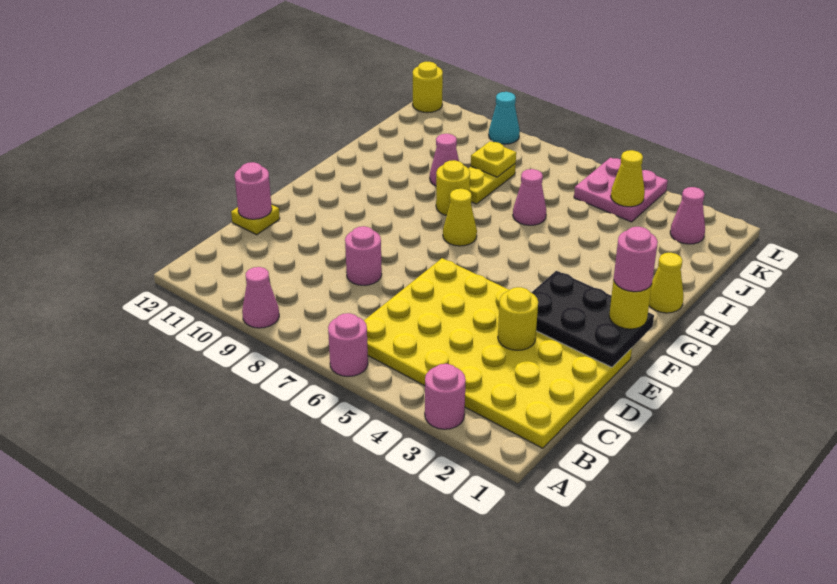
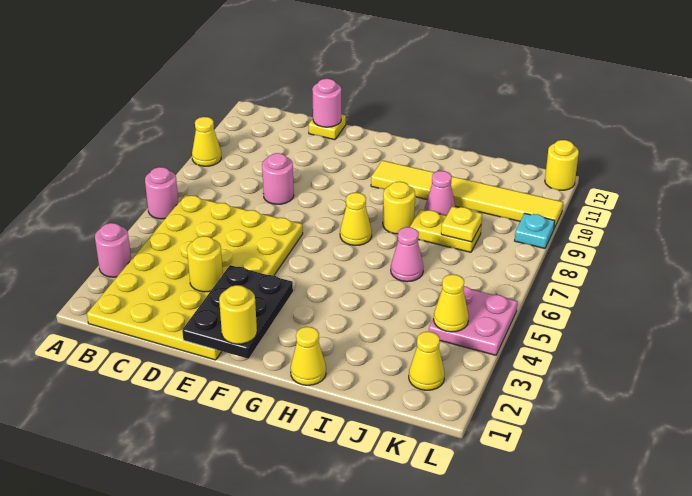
pink cone A9 level 1 -> yellow cone A9 level 1
pink round brick F1 level 4 -> none
none -> yellow tile G10:L10 level 1
pink cone K2 level 1 -> yellow cone K2 level 1
cyan cone L9 level 1 -> cyan plate L9 level 1

